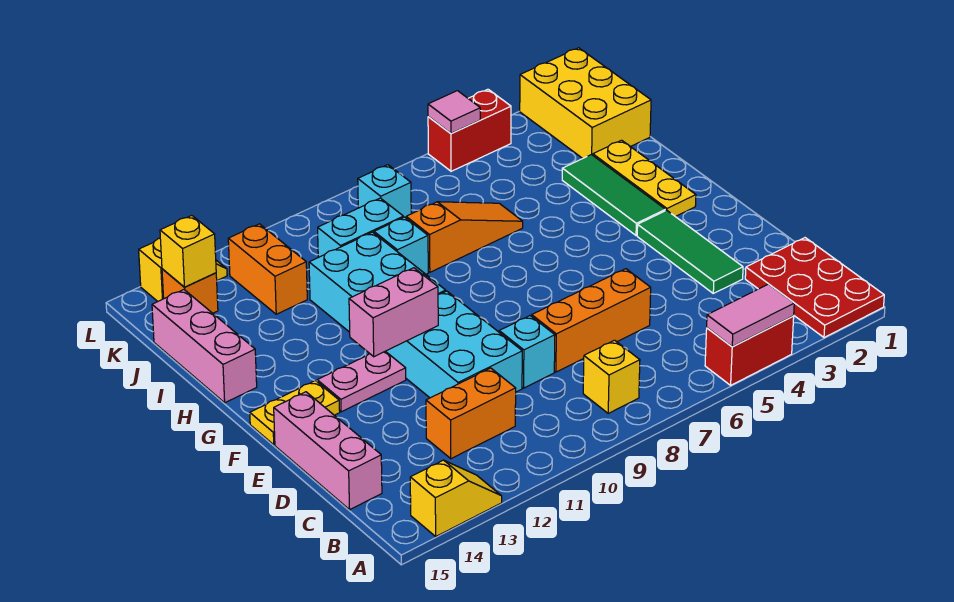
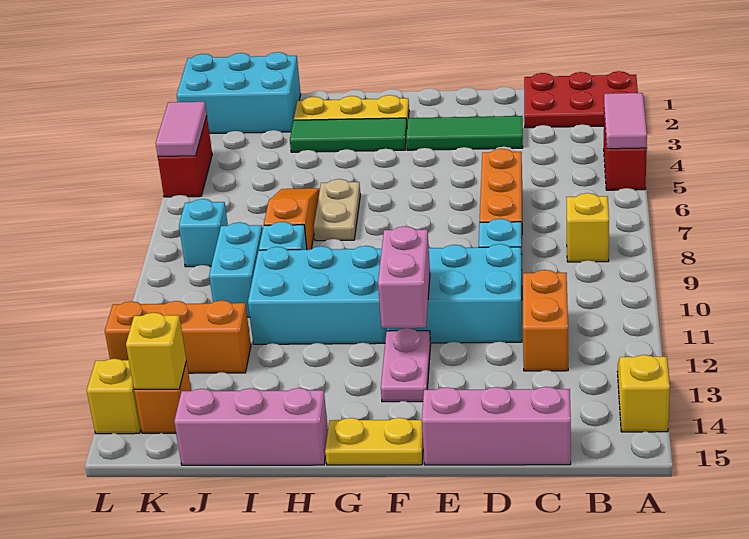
yellow plate F14:F15 level 1 -> yellow plate F15:G15 level 1
none -> tan plate H6:H7 level 1
yellow brick J1:L2 level 1 -> cyan brick J1:L2 level 1
orange brick J12:K12 level 1 -> orange brick J12:L12 level 1
pink tile L5 level 2 -> pink tile L4:L5 level 2

